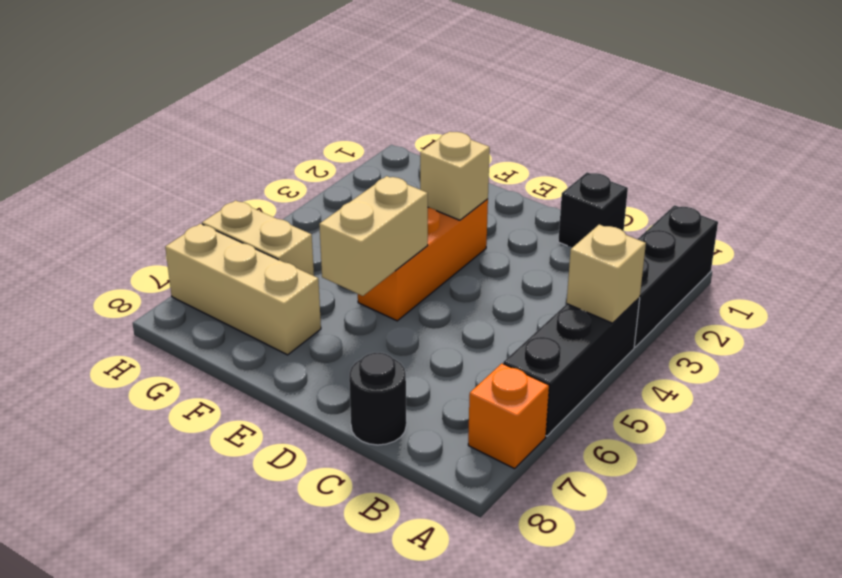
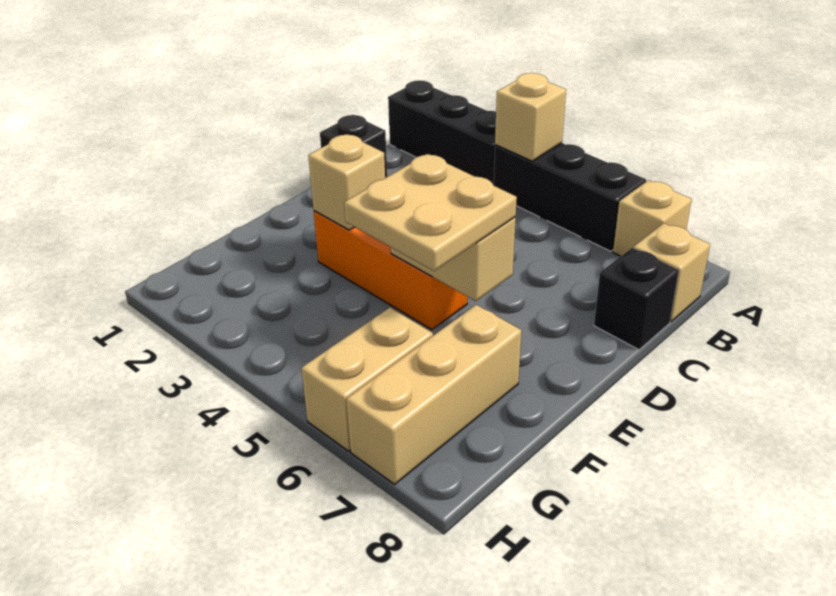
orange brick A7 level 1 -> tan brick A7 level 1
none -> tan brick B8 level 1
black round brick C8 level 1 -> black brick C8 level 1
none -> tan plate E5:F6 level 3

